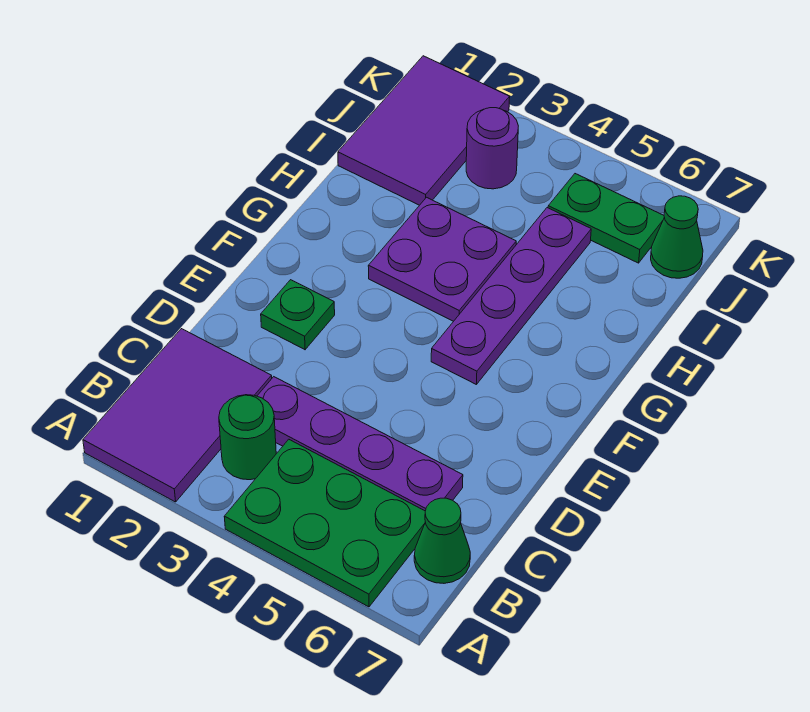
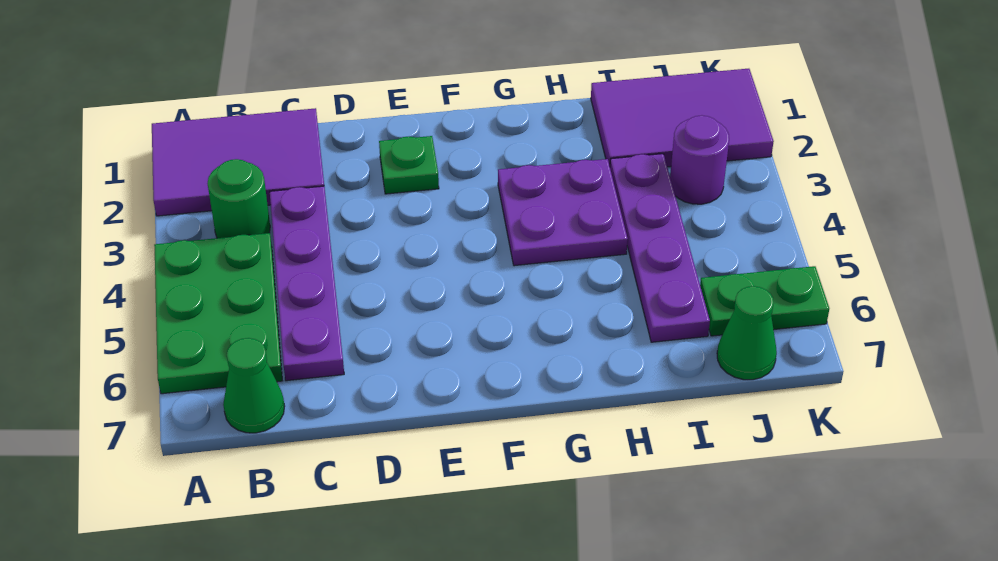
purple plate F5:I5 level 1 -> purple plate I3:I6 level 1
green plate J5:J6 level 1 -> green plate J6:K6 level 1

